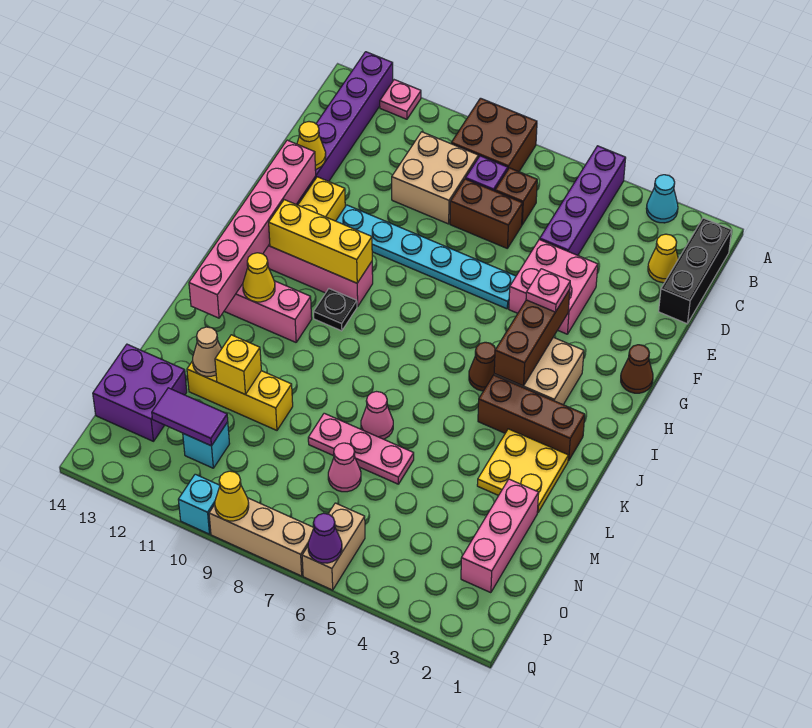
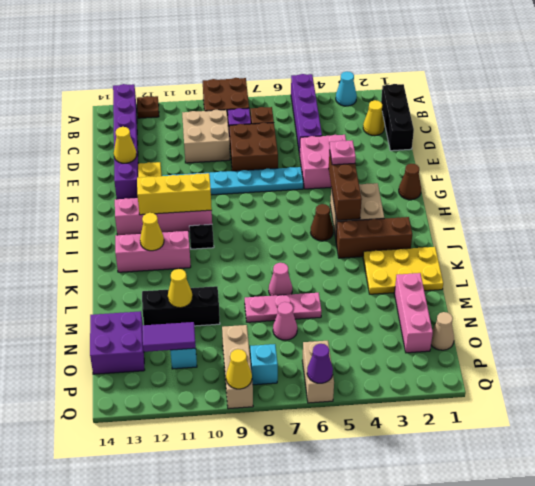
pink plate A12 level 1 -> brown plate A12 level 1
brown brick D7:D8 level 1 -> brown brick D7:E8 level 1
pink brick F13:K13 level 2 -> none
yellow plate K2:L3 level 1 -> yellow plate K1:L3 level 1
yellow brick M10:M12 level 1 -> black brick M10:M12 level 1
yellow brick M11 level 2 -> yellow cone M11 level 2
tan cone M12 level 2 -> tan cone O1 level 1
tan brick Q7:Q9 level 1 -> tan brick O9:Q9 level 1
cyan brick Q10 level 1 -> cyan brick P8 level 1

